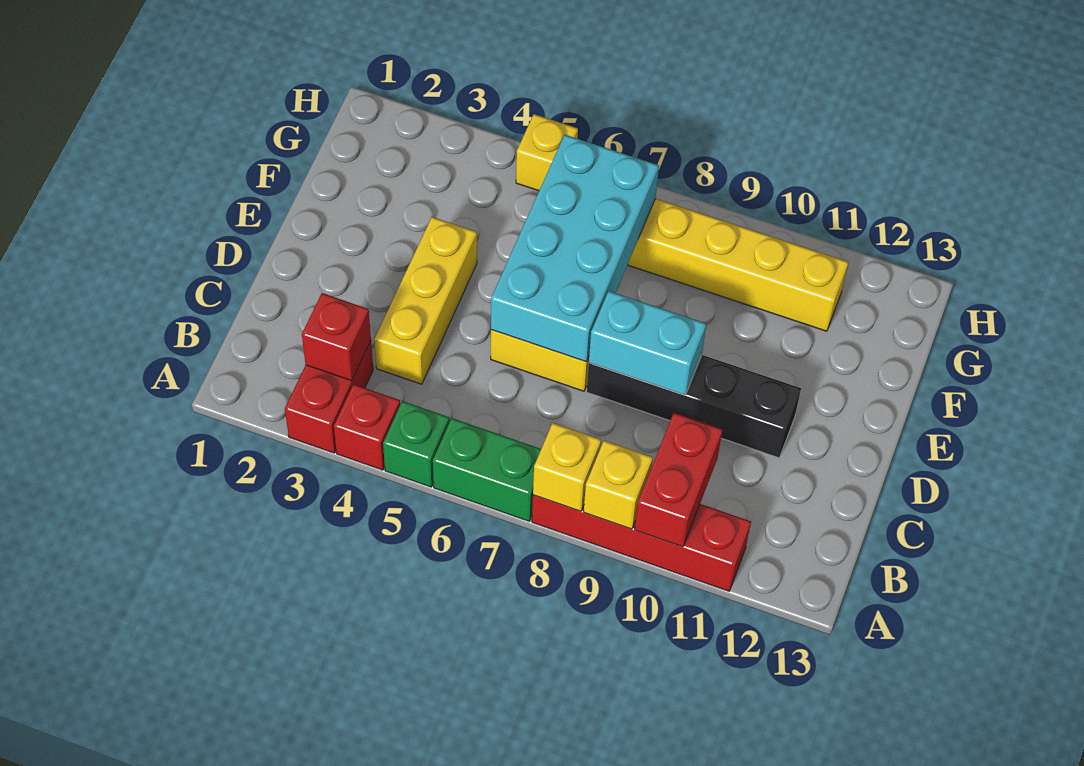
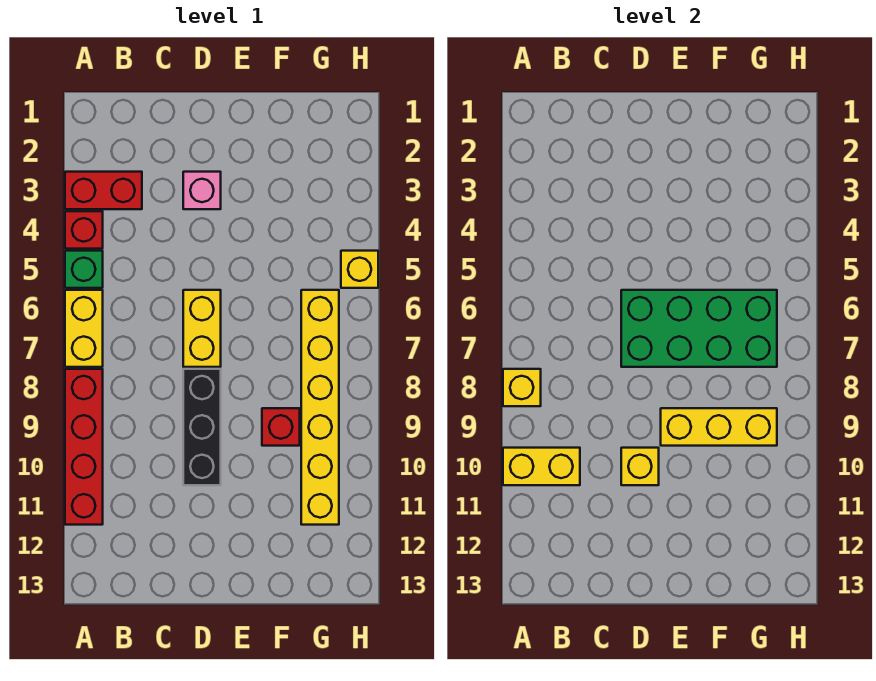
green brick A6:A7 level 1 -> yellow brick A6:A7 level 1
yellow brick A9 level 2 -> yellow brick D10 level 2
red brick A10:B10 level 2 -> yellow brick A10:B10 level 2
red brick B3 level 2 -> red brick F9 level 1
yellow brick C4:E4 level 1 -> yellow brick E9:G9 level 2
none -> pink brick D3 level 1
cyan brick D6:G7 level 2 -> green brick D6:G7 level 2
black brick D8:D11 level 1 -> black brick D8:D10 level 1
cyan brick D8:D9 level 2 -> none

